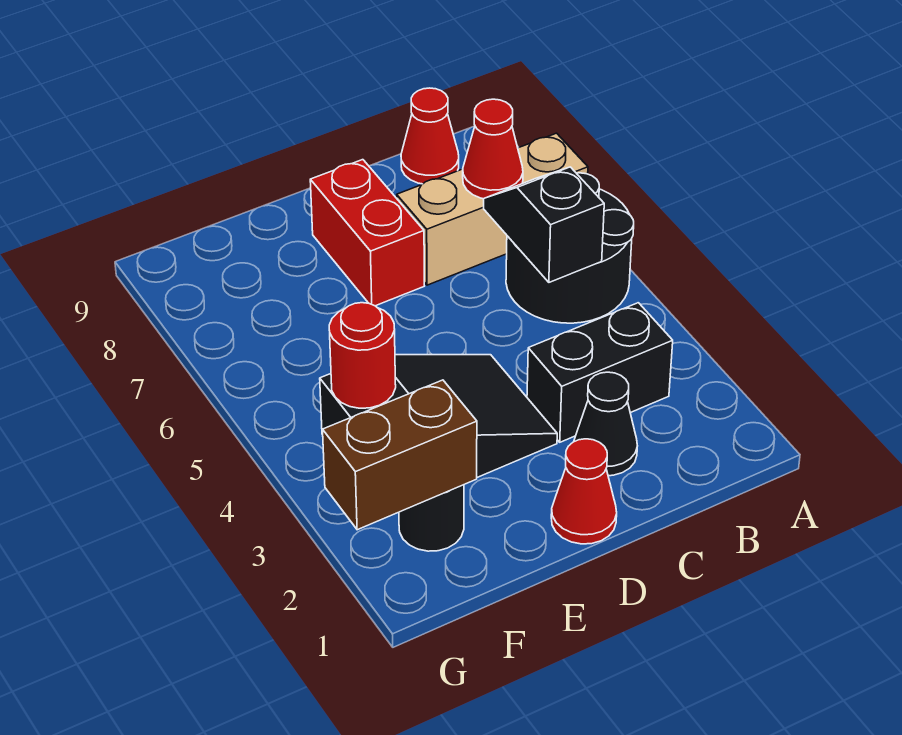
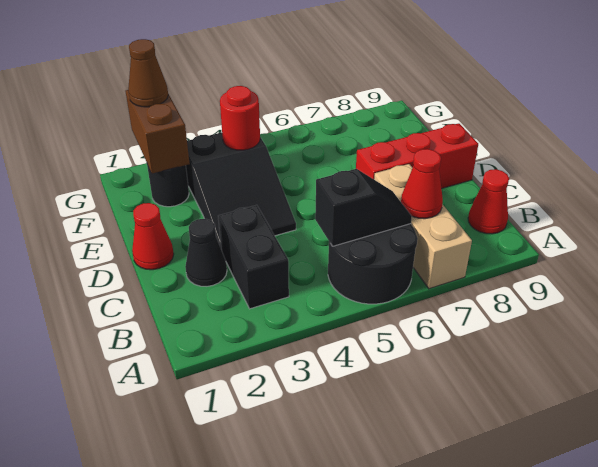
red brick D7:D8 level 1 -> red brick D7:D9 level 1
none -> brown cone G2 level 3

